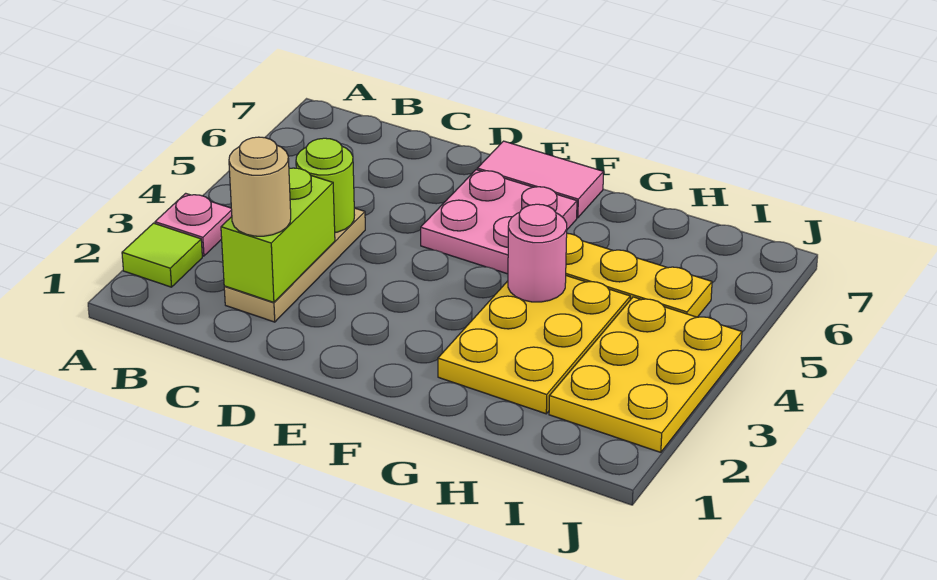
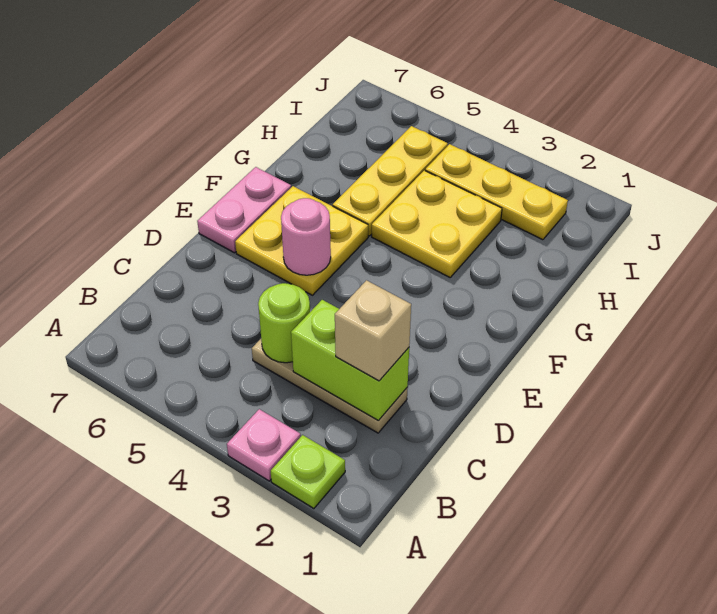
lime tile A2 level 1 -> lime plate A2 level 1
tan round brick C2 level 3 -> tan brick C2 level 3
pink plate E5:F6 level 1 -> yellow plate E5:F6 level 1
pink tile E7:F7 level 1 -> pink plate E7:F7 level 1
yellow plate G2:H4 level 1 -> yellow plate G3:H4 level 1
pink round brick G4 level 2 -> pink round brick E5 level 2
yellow plate I2:J4 level 1 -> yellow plate I2:I4 level 1

